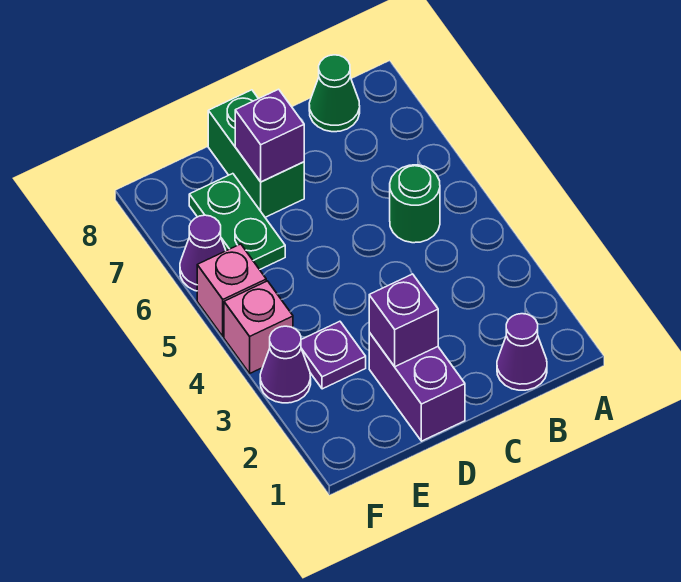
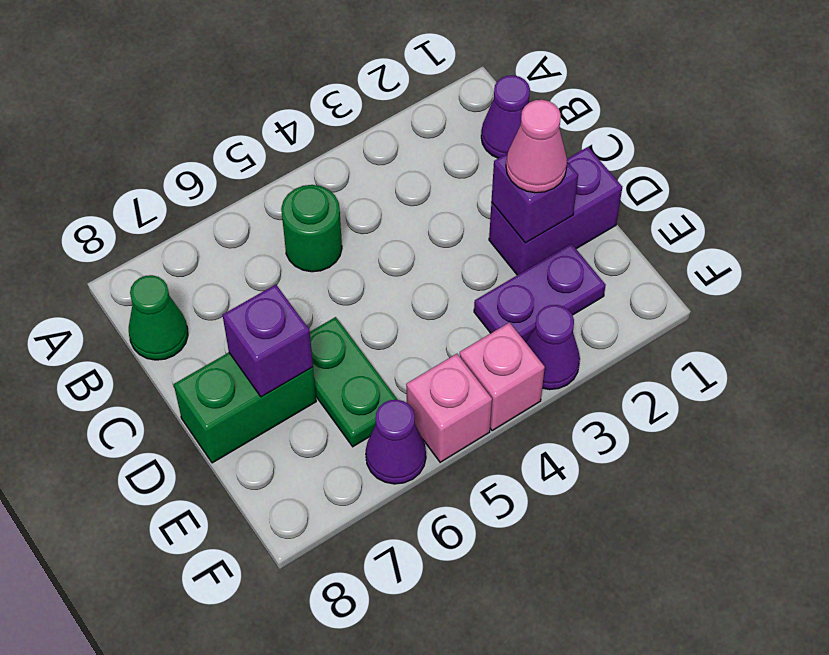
none -> pink cone D2 level 3
purple plate E3 level 1 -> purple plate E2:E3 level 1
green plate E6:E7 level 1 -> green plate D6:E6 level 1

